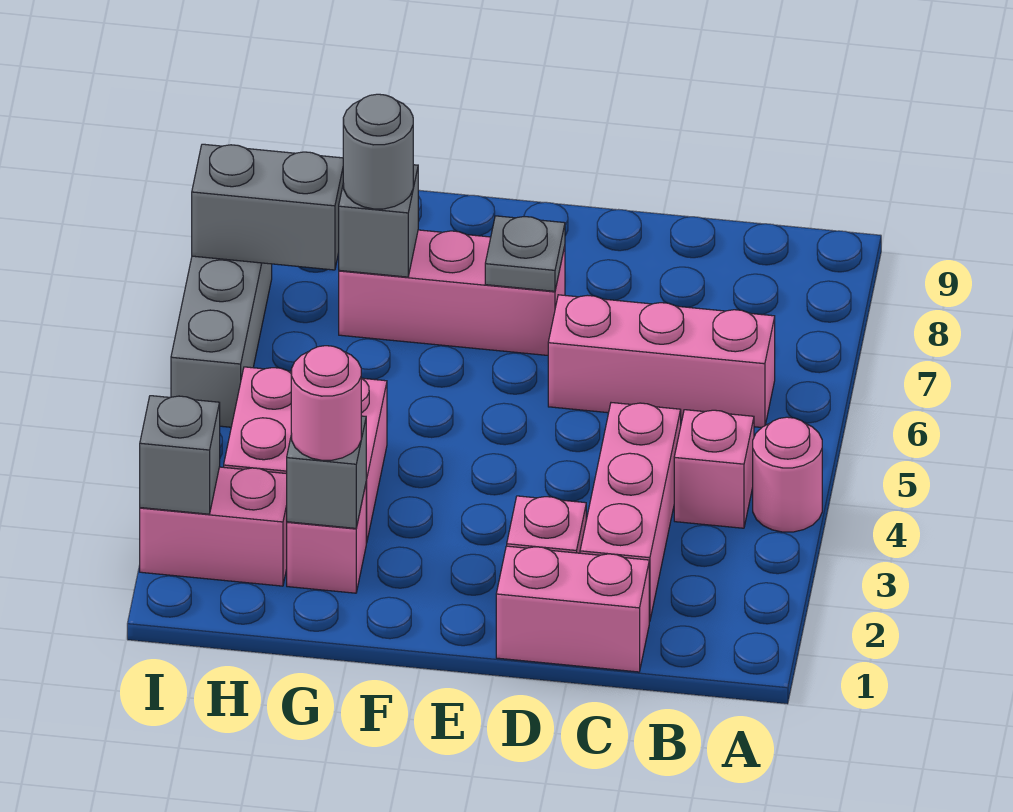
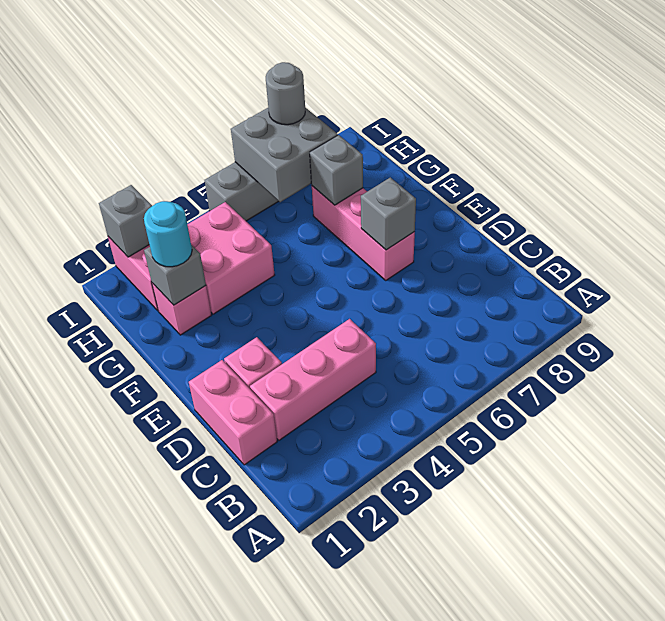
pink round brick A4 level 1 -> none
pink brick B4 level 1 -> none
pink brick B6:D6 level 1 -> none
grey plate E7 level 2 -> grey brick E7 level 2
pink round brick G2 level 3 -> cyan round brick G2 level 3
grey round brick G7 level 3 -> grey round brick I7 level 3
grey brick H7:I7 level 2 -> grey brick H6:I7 level 2

